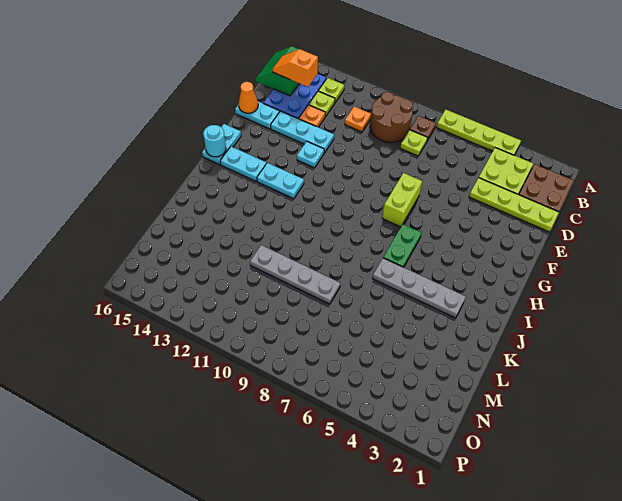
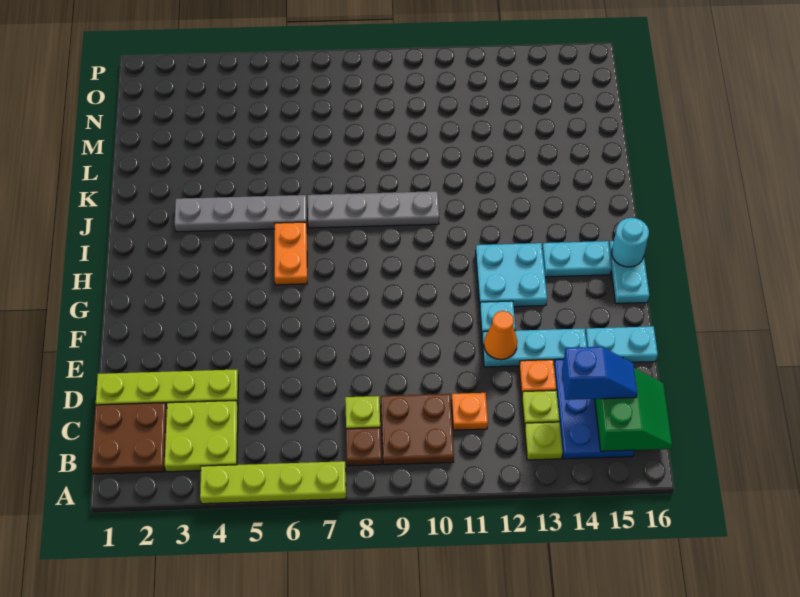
brown round brick B9:C10 level 1 -> brown plate B9:C10 level 1
orange slope C14:C15 level 3 top 14 -> blue slope C14:C15 level 3 top 14
orange cone E16 level 2 -> orange cone E12 level 2
lime brick F7:G7 level 1 -> none
green plate H6:I6 level 1 -> orange plate H6:I6 level 1
cyan plate H12:H13 level 1 -> cyan plate G12:H13 level 1
grey plate L8:L11 level 1 -> grey plate J7:J10 level 1

